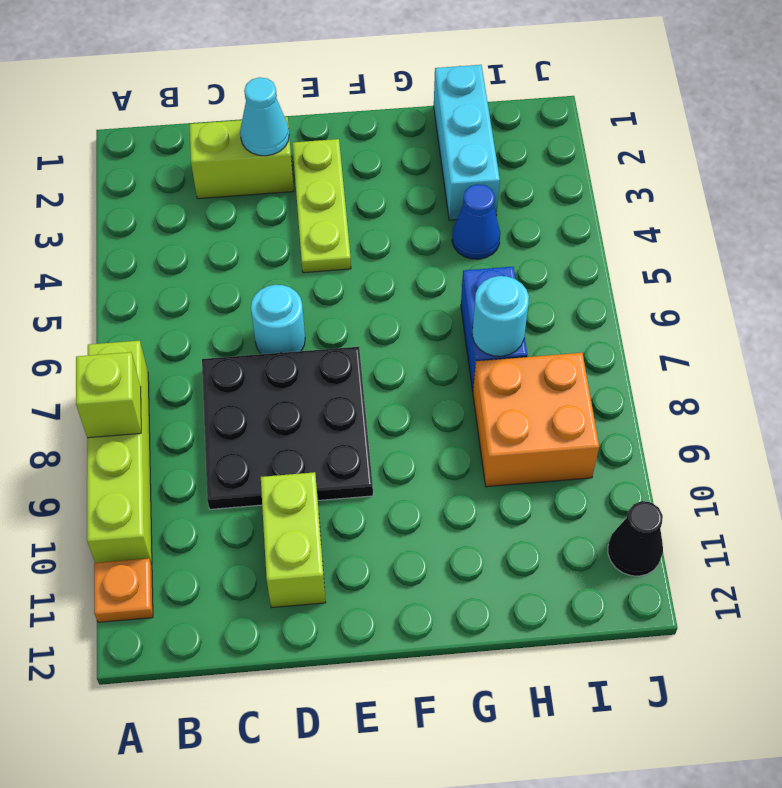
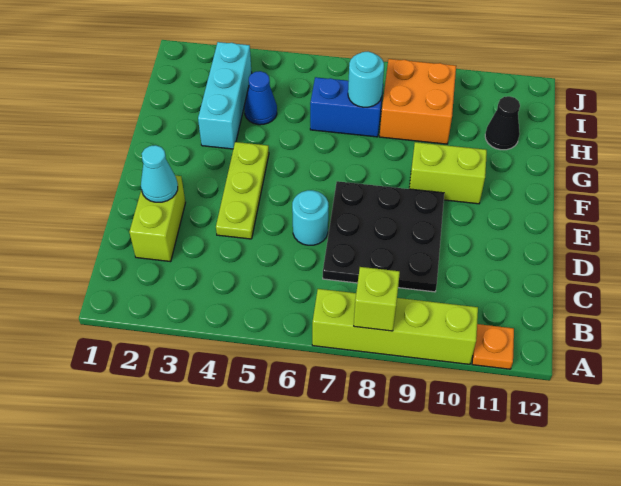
lime brick D10:D11 level 1 -> lime brick F9:F10 level 1
lime plate E2:E4 level 1 -> lime plate D4:F4 level 1
cyan brick H1:H3 level 1 -> cyan brick G3:I3 level 1
black cone J11 level 1 -> black cone H11 level 1

